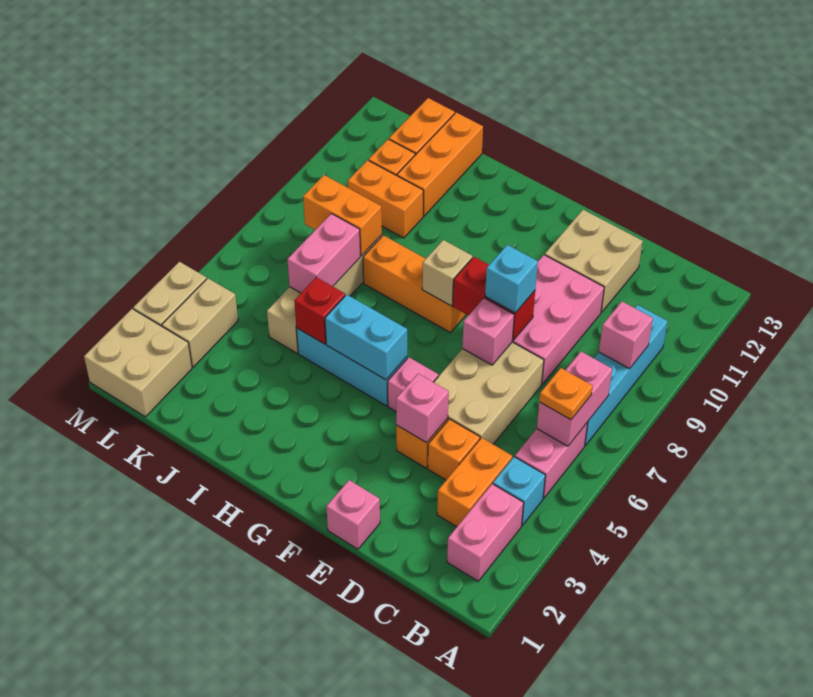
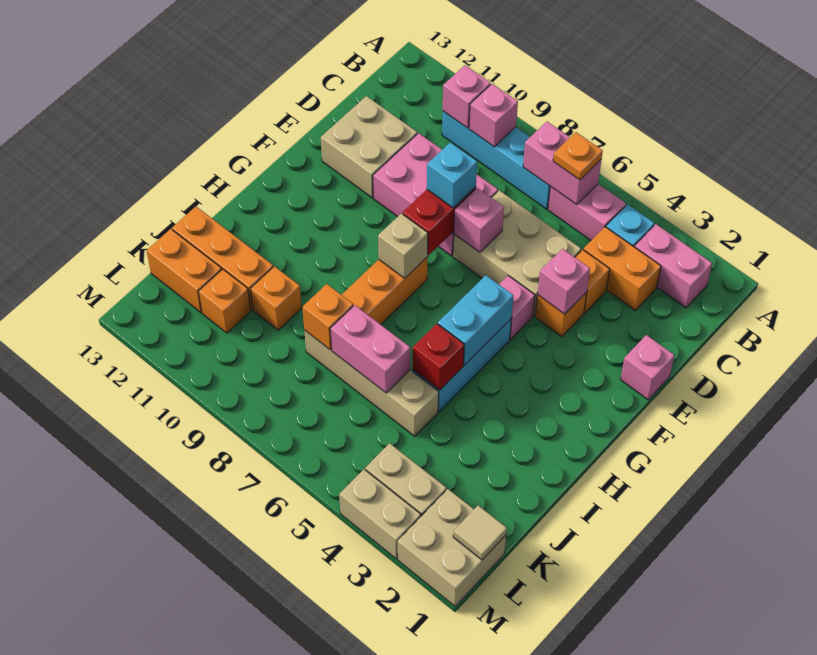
none -> pink brick B10 level 2
orange brick J8:K8 level 2 -> orange brick J8 level 2
orange brick J10:K10 level 1 -> orange brick J10 level 1
none -> tan tile L1 level 2

